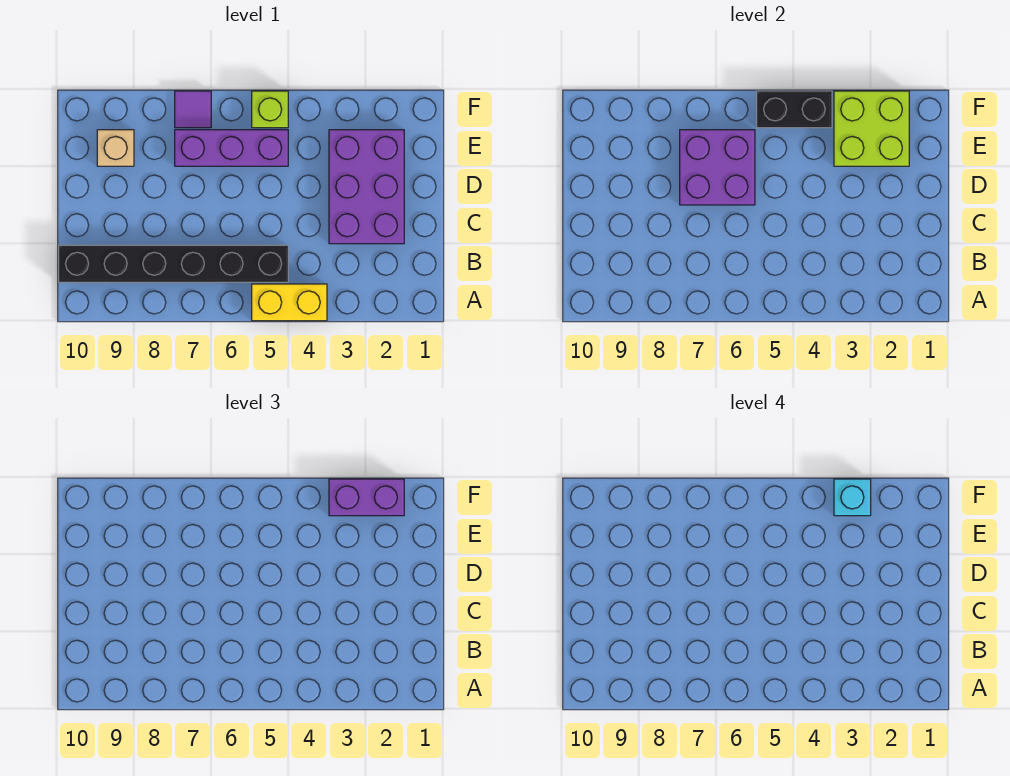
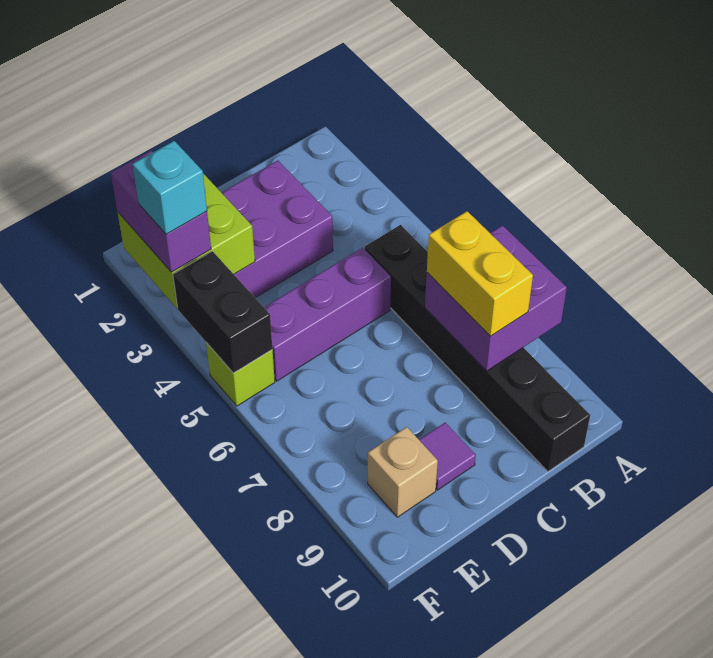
yellow brick A4:A5 level 1 -> yellow brick B7:B8 level 3
purple brick D6:E7 level 2 -> purple brick A7:B8 level 2
purple brick E5:E7 level 1 -> purple brick C5:E5 level 1
purple tile F7 level 1 -> purple tile D9 level 1

